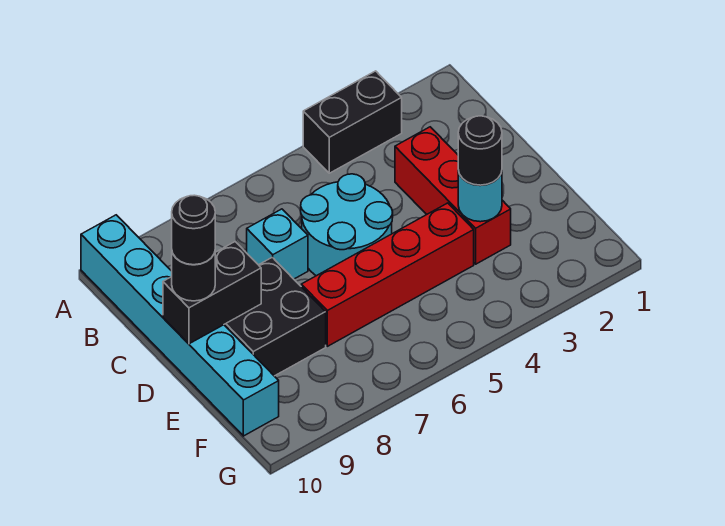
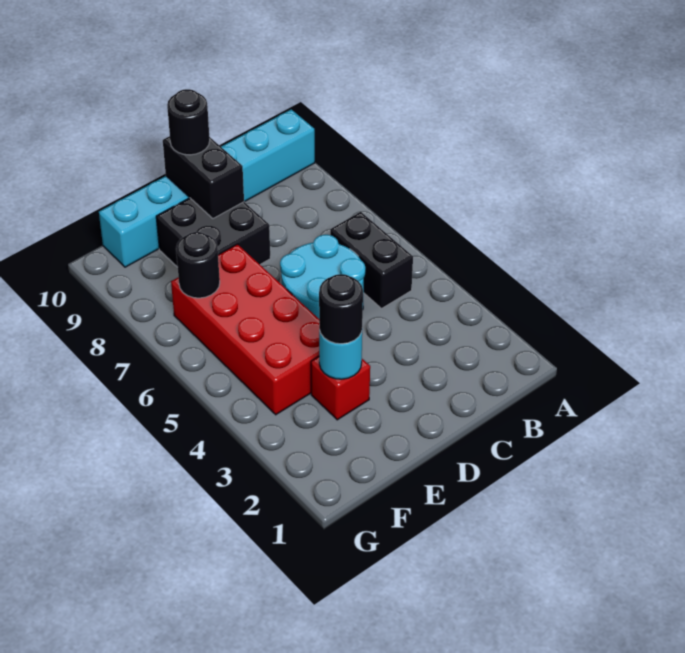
black brick A3:A4 level 1 -> black brick B5:B6 level 1
red brick C3:E3 level 1 -> red brick E3 level 1
cyan brick C7 level 1 -> none
black round brick D10 level 4 -> black round brick F7 level 2
red brick E4:E7 level 1 -> red brick E4:F7 level 1

